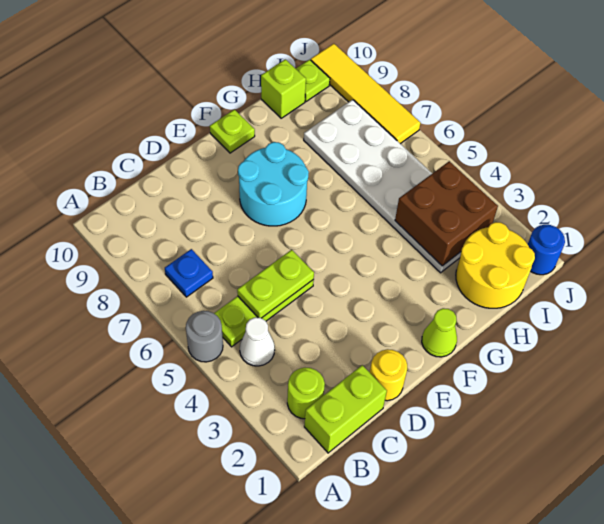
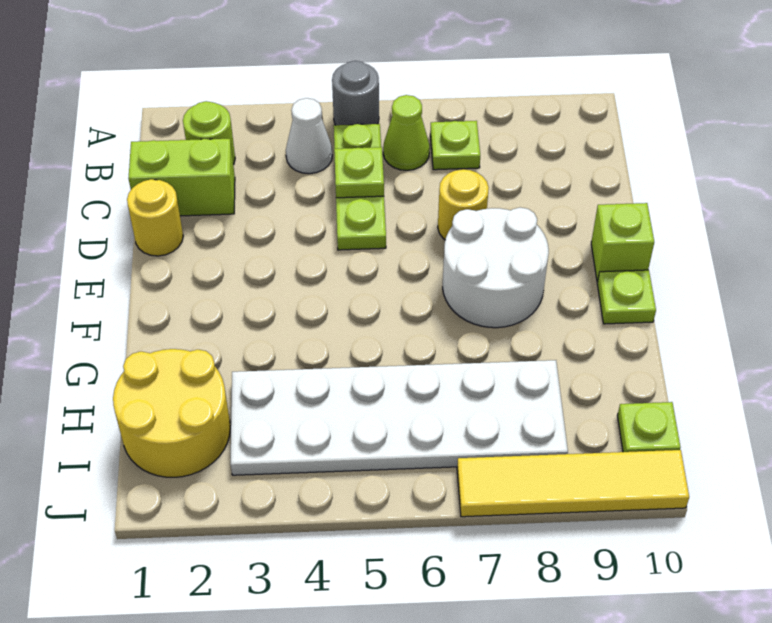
lime brick B1:C1 level 1 -> lime brick C1:C2 level 1
blue plate B7 level 1 -> lime plate B7 level 1
lime plate C5:D5 level 2 -> lime plate C5 level 2
none -> yellow round brick D7 level 1
cyan round brick E7:F8 level 1 -> white round brick E7:F8 level 1
lime cone F1 level 1 -> lime cone B6 level 1
brown brick H3:I4 level 2 -> none
lime brick H10 level 1 -> lime brick E10 level 1
blue round brick J1 level 1 -> none

